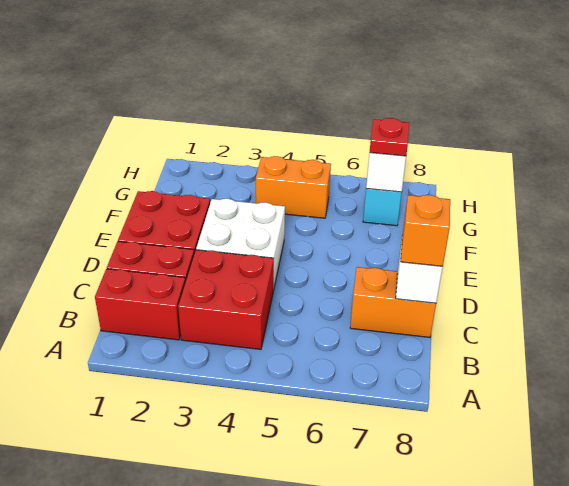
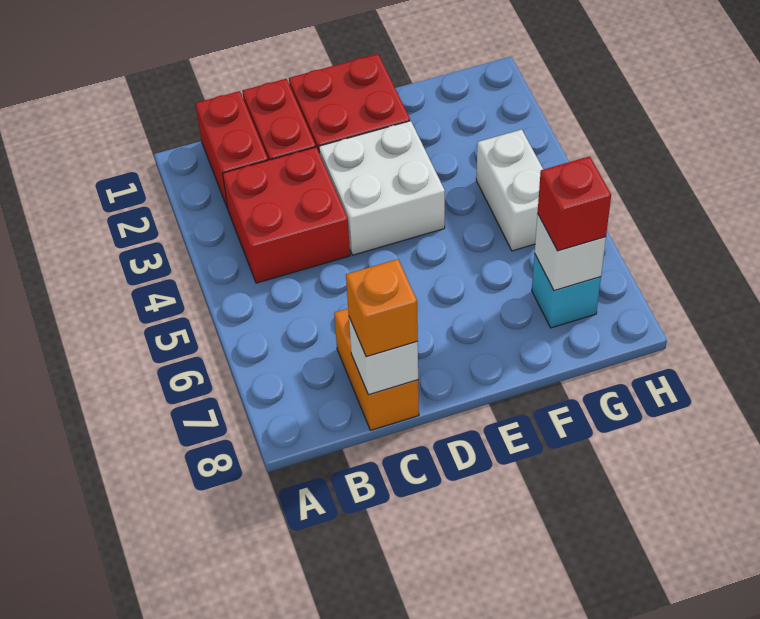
orange brick G4:G5 level 1 -> white brick G4:G5 level 1
red plate G7 level 3 -> red brick G7 level 3

